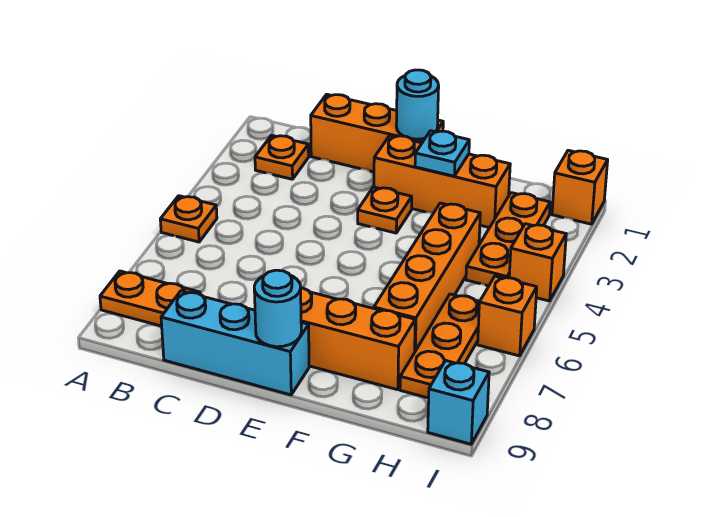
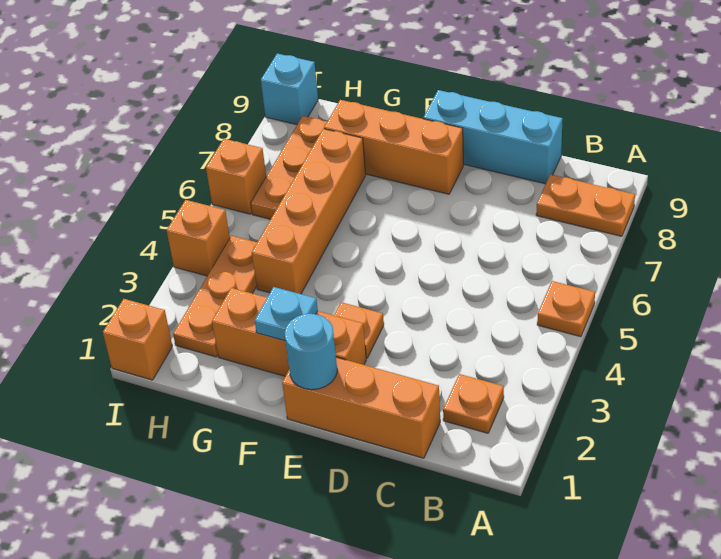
cyan round brick E9 level 2 -> none

